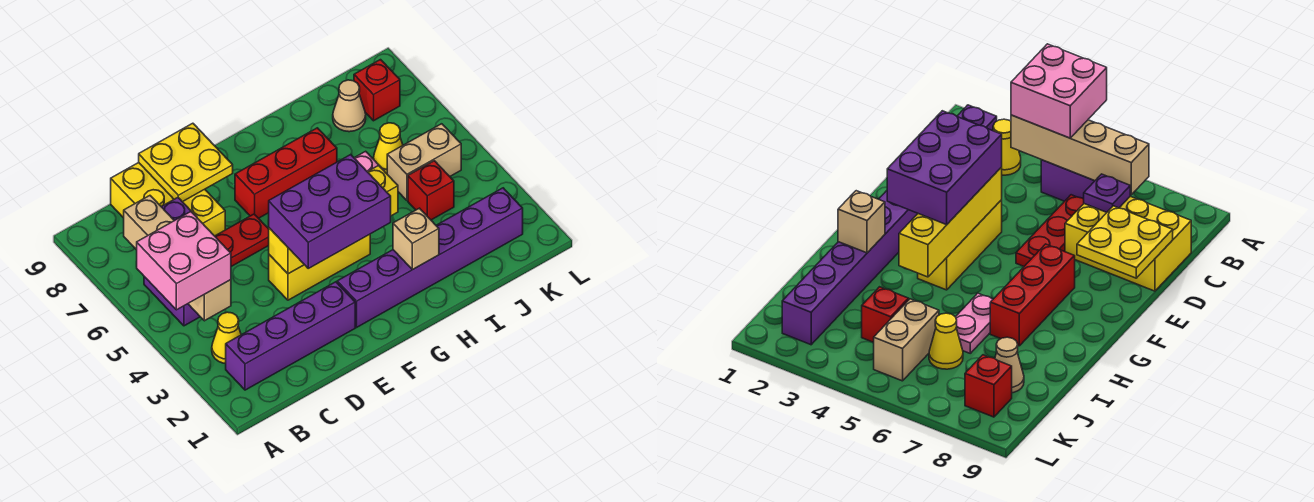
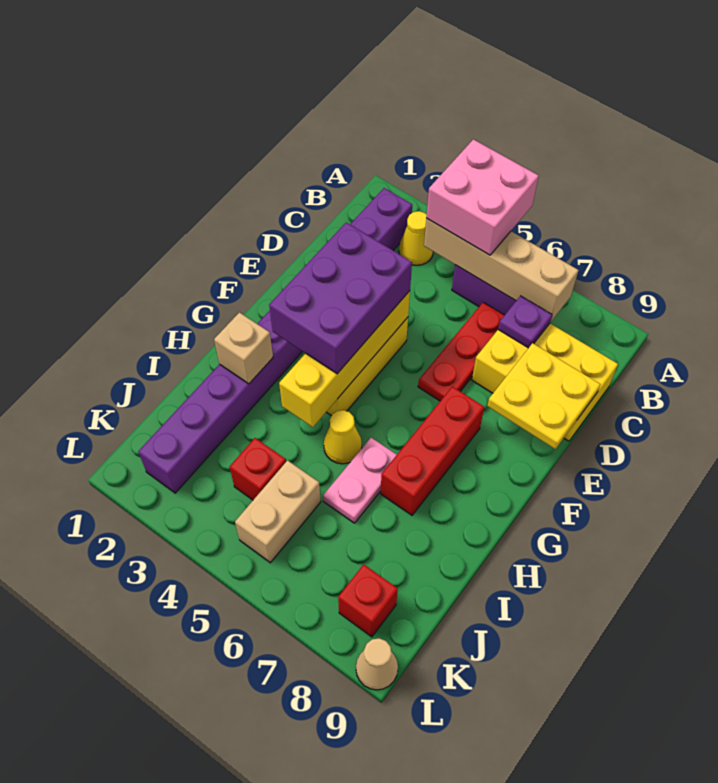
yellow cone J6 level 1 -> yellow cone H5 level 1
tan cone J8 level 1 -> tan cone L9 level 1

